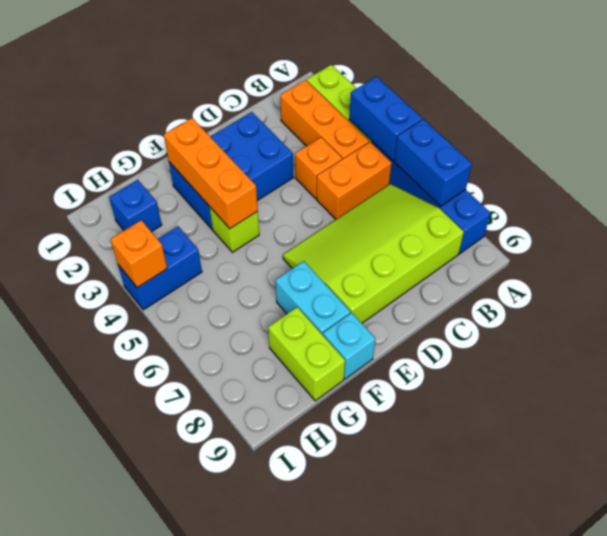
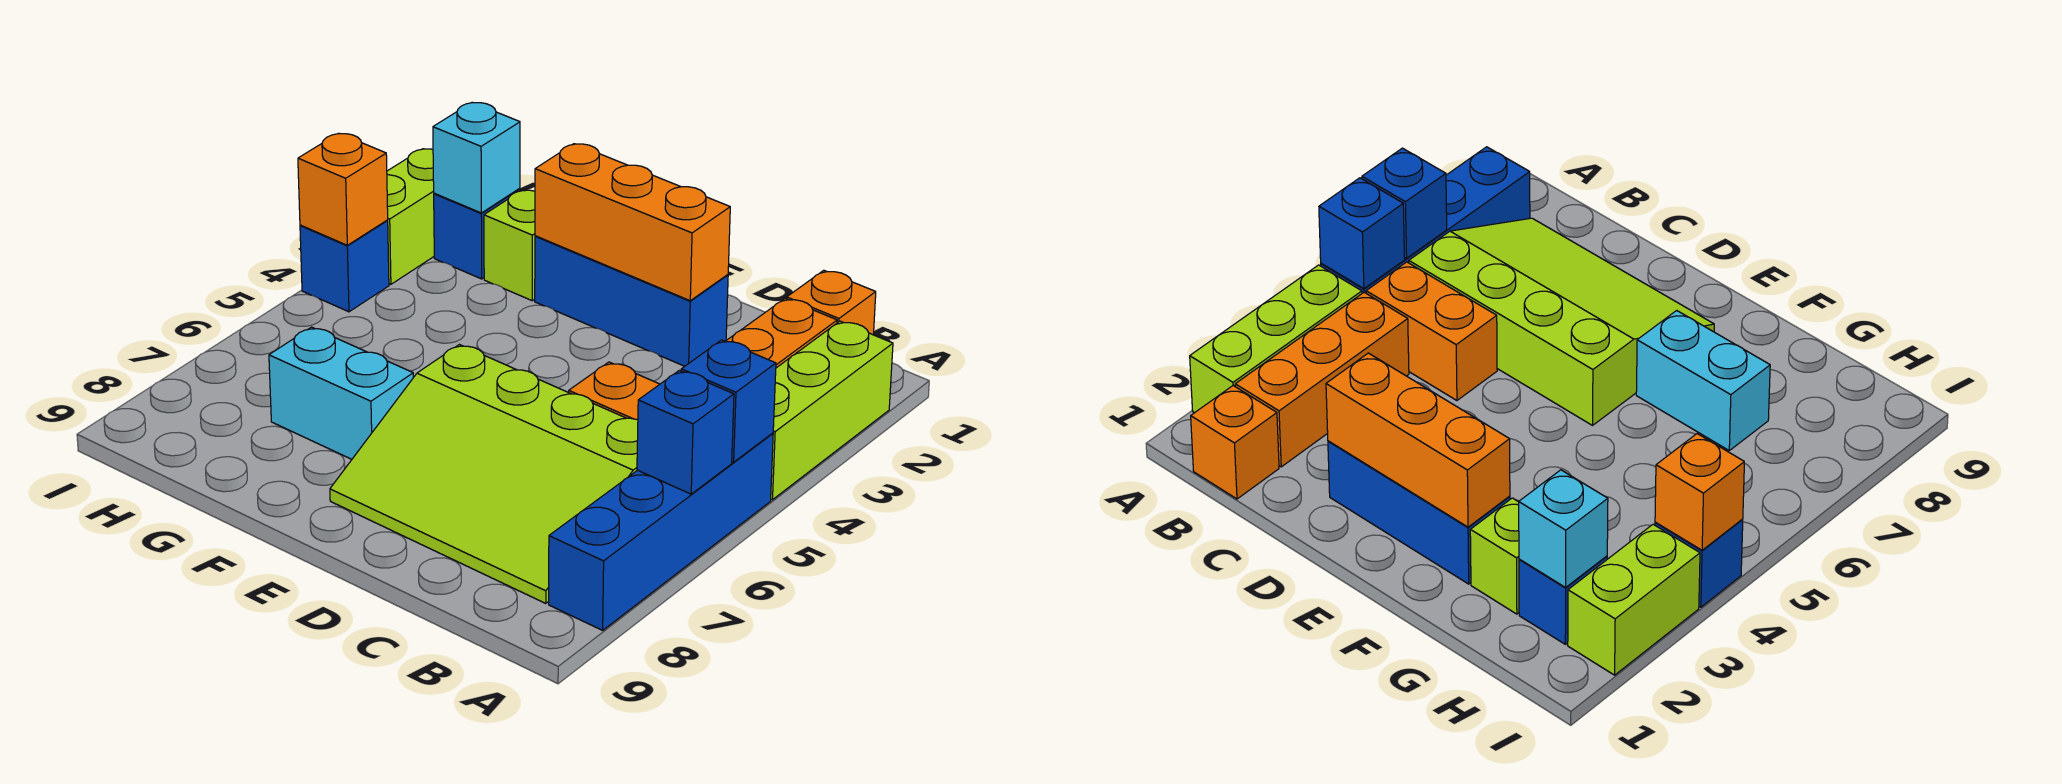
blue brick A4:A5 level 2 -> blue brick A5 level 2
blue brick A6:A7 level 2 -> blue brick A6 level 2
lime slope B6:E8 level 1 top 8 -> lime slope B6:E8 level 1 top 6
orange brick C4 level 1 -> orange brick B1 level 1
blue brick D2:F3 level 1 -> blue brick D2:F2 level 1
orange brick F2:F4 level 2 -> orange brick D2:F2 level 2
lime brick F4 level 1 -> lime brick G2 level 1
cyan brick F7:F8 level 1 -> cyan brick F7:G7 level 1
cyan brick F9 level 1 -> cyan brick H2 level 2
lime brick G8:G9 level 1 -> lime brick I2:I3 level 1
blue brick H4:I4 level 1 -> blue brick I4 level 1

